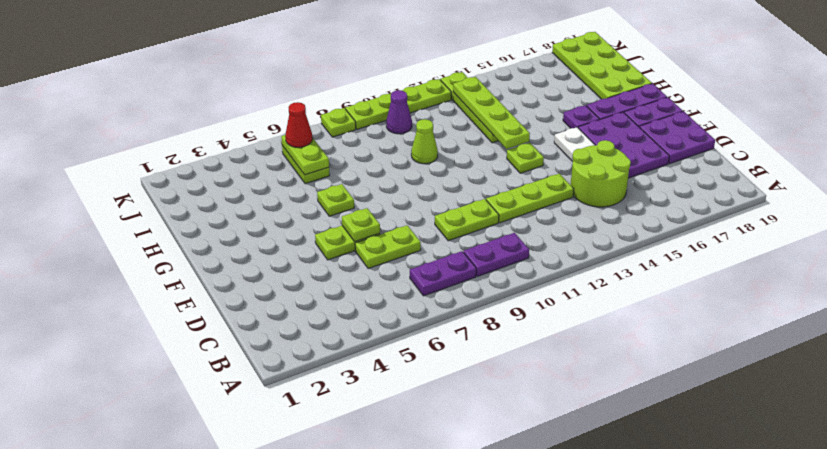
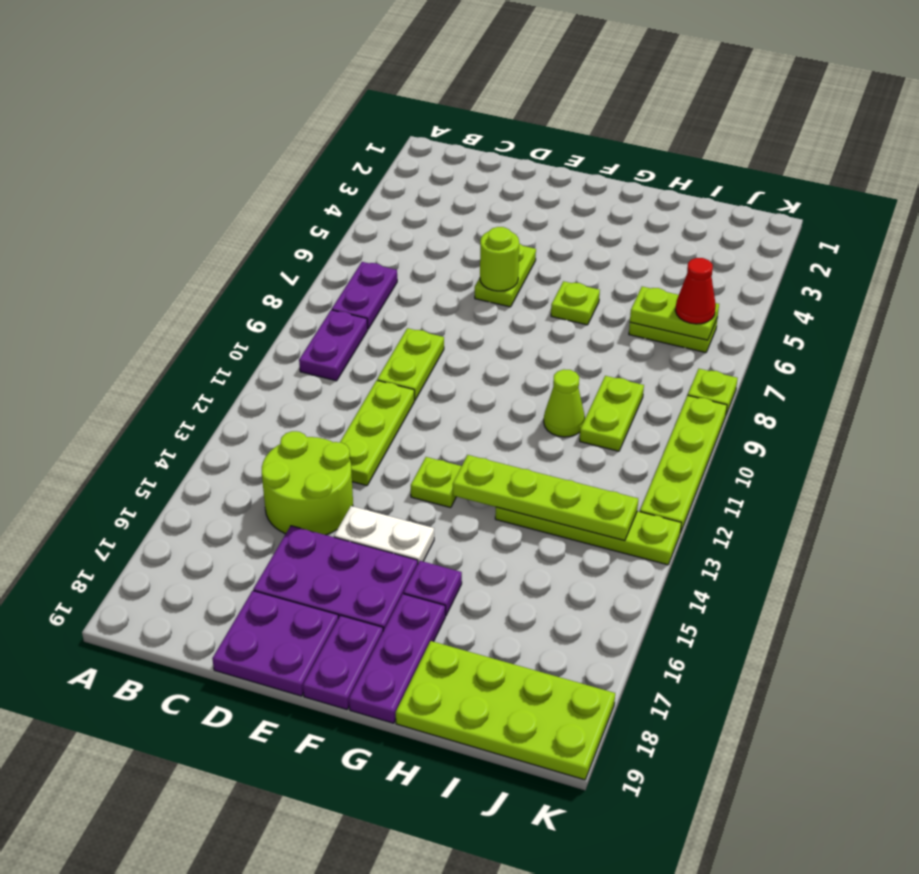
lime plate D6:D7 level 1 -> lime plate I9:I10 level 1
lime plate E6 level 2 -> lime round brick E6 level 2
purple cone J10 level 1 -> none

